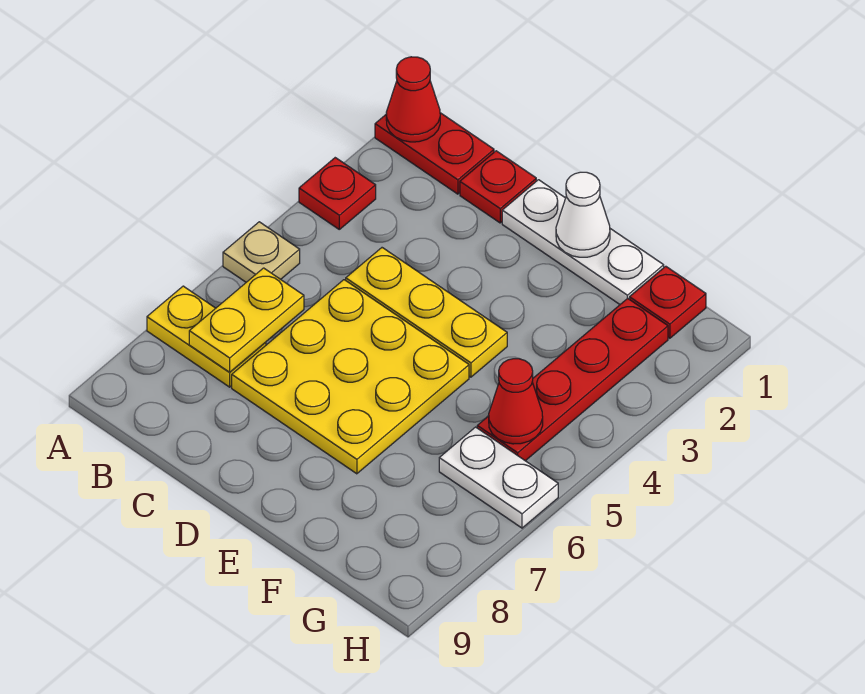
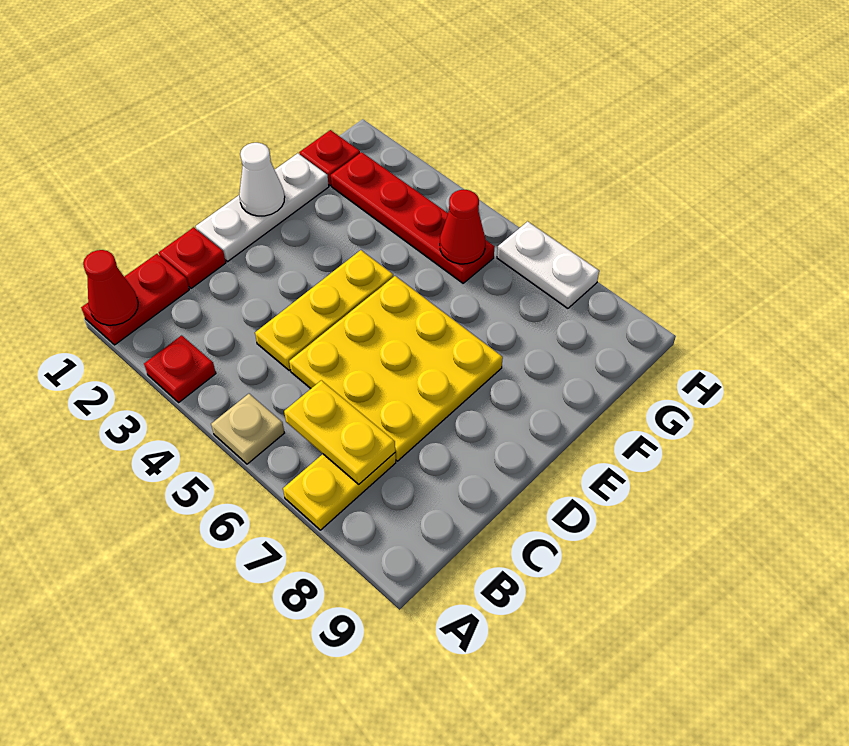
white plate G6:H6 level 1 -> white plate H6:H7 level 1

